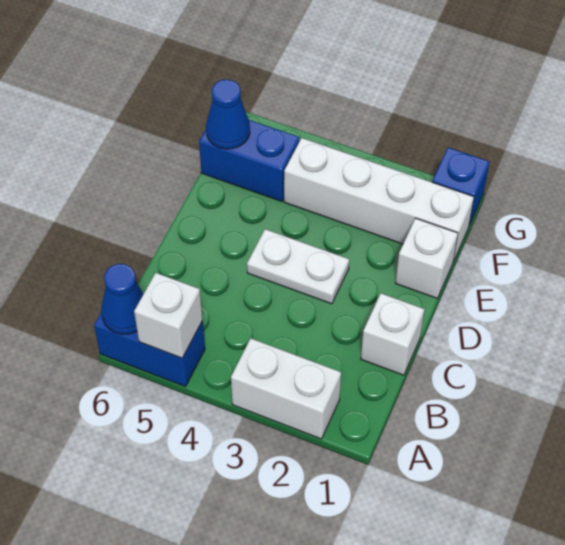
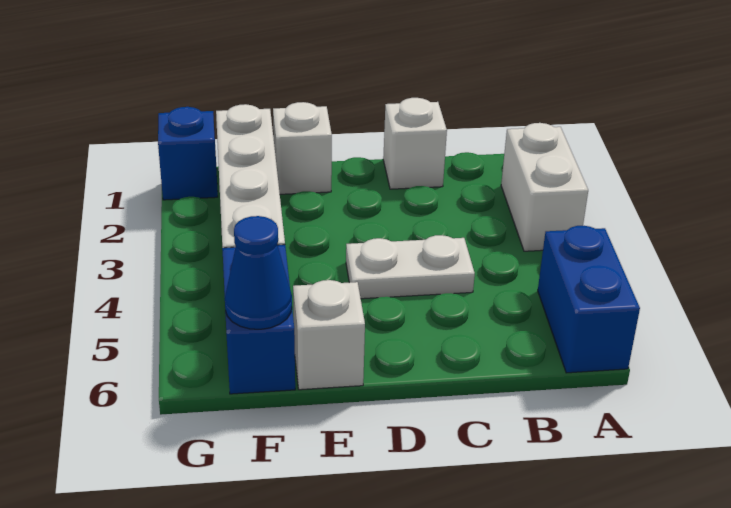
white brick A5 level 2 -> white brick E6 level 1
blue cone A6 level 2 -> none
white plate D3:D4 level 1 -> white plate C4:D4 level 1

